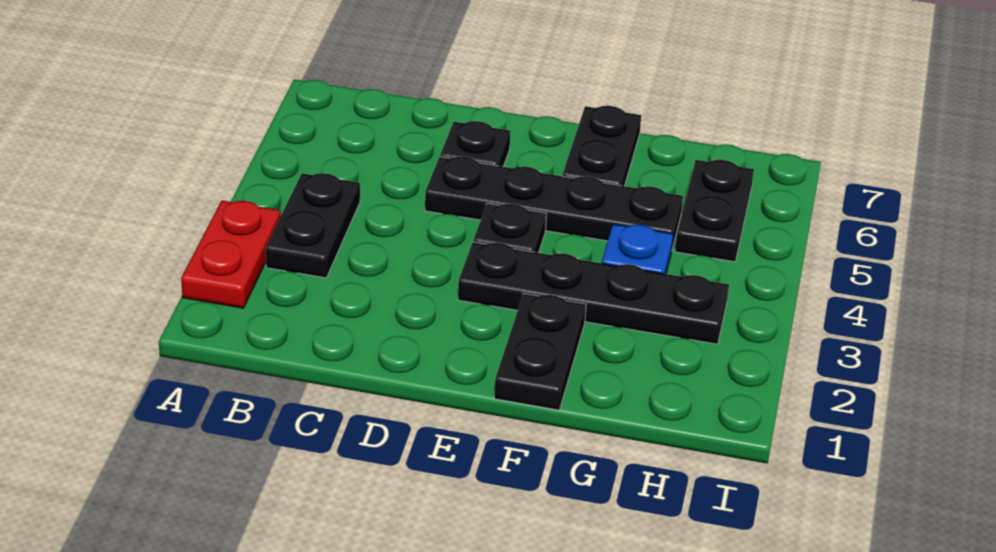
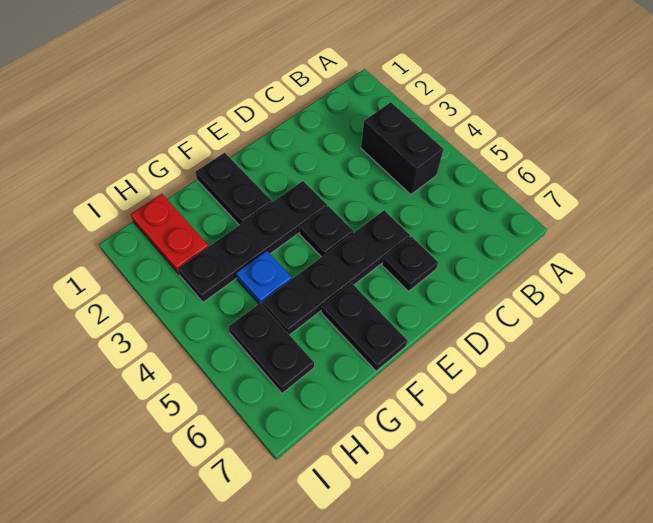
red plate A2:A3 level 1 -> red plate H1:H2 level 1
black plate B3:B4 level 1 -> black brick B3:B4 level 1

